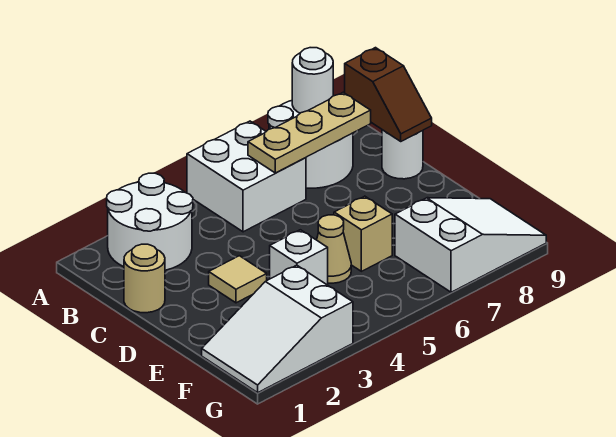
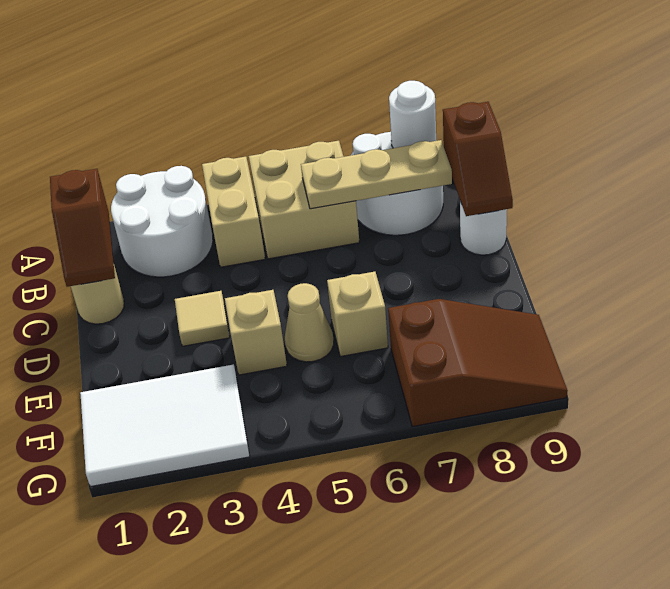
none -> tan brick A4:B4 level 1
white brick A5:B6 level 1 -> tan brick A5:B6 level 1
none -> brown slope B1:C1 level 2 top B
white brick E4 level 1 -> tan brick E4 level 1
white slope F1:G3 level 1 top 3 -> white tile F1:G3 level 1
white slope F7:G9 level 1 top 7 -> brown slope F7:G9 level 1 top 7

